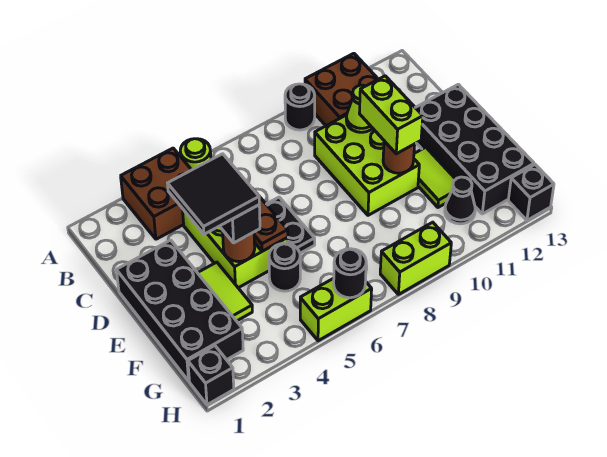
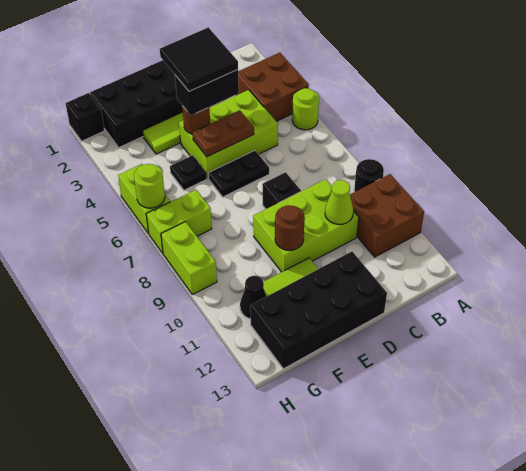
lime brick D10:E10 level 3 -> lime brick G7:H7 level 1
black round brick F5 level 1 -> black plate F5 level 1
black round brick H6 level 2 -> lime round brick H6 level 2
black brick H13 level 1 -> black brick D8 level 1

